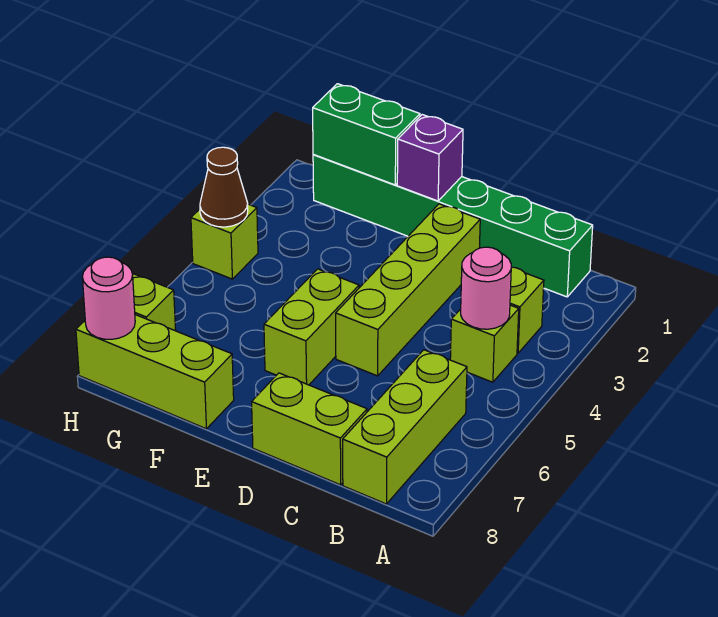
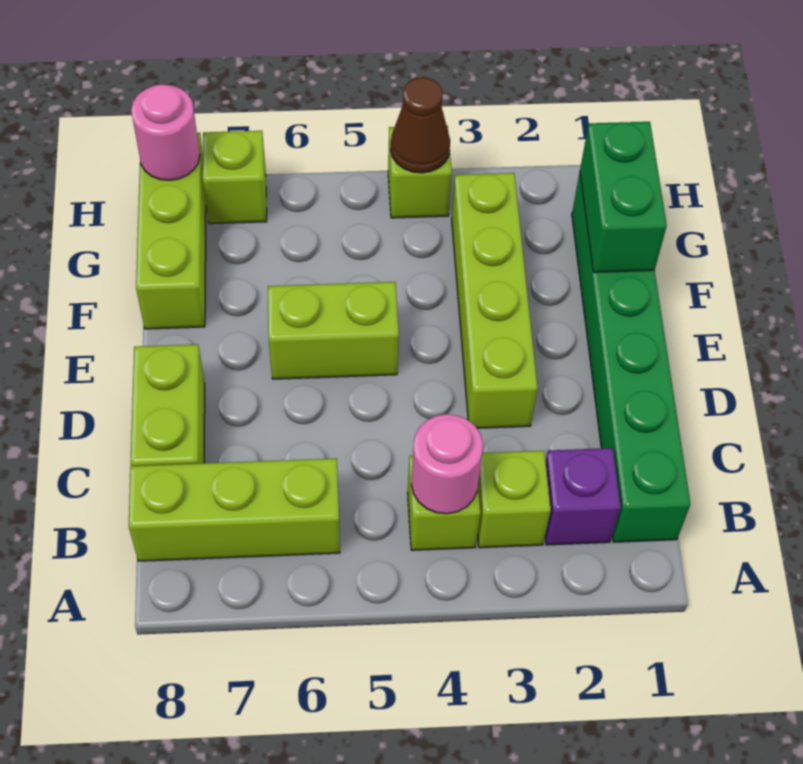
lime brick D2:D5 level 1 -> lime brick D3:G3 level 1
purple brick E1 level 2 -> purple brick B2 level 1

